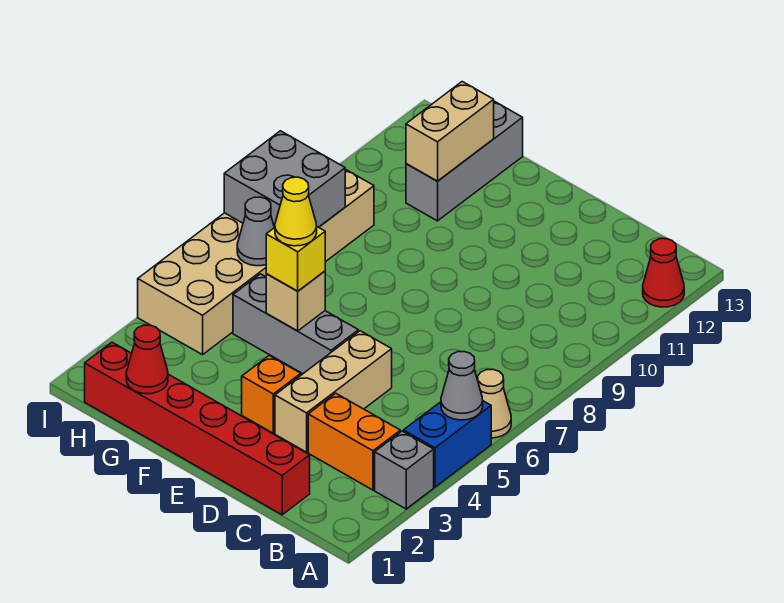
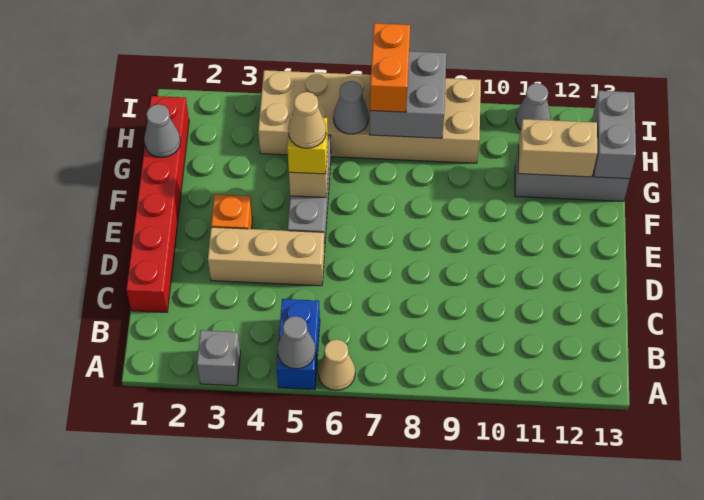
blue brick A4:A5 level 1 -> blue brick A5:B5 level 1
red cone A12 level 1 -> none
orange brick B3:C3 level 1 -> orange brick H7:I7 level 3
yellow cone F5 level 4 -> tan cone F5 level 4
red cone G1 level 2 -> grey cone G1 level 2
none -> grey brick G13:H13 level 2
none -> grey cone I11 level 1

